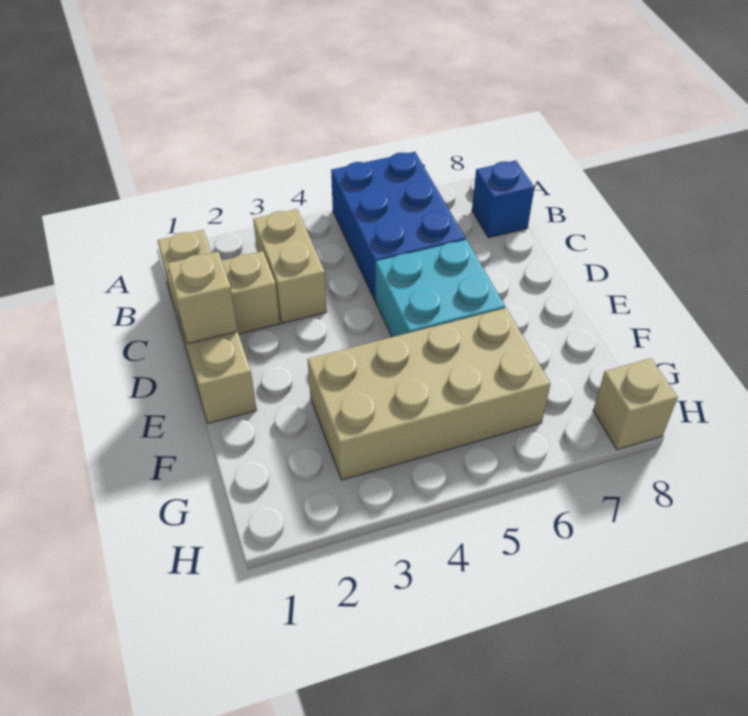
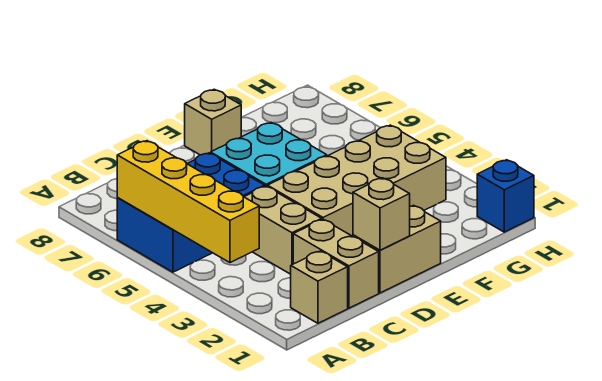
none -> yellow brick A3:A6 level 2
tan brick B3:C3 level 1 -> tan brick C3:C4 level 1
blue brick B8 level 1 -> blue brick H1 level 1
tan brick F3:G6 level 1 -> tan brick D3:G4 level 1
tan brick H8 level 1 -> tan brick E8 level 1

